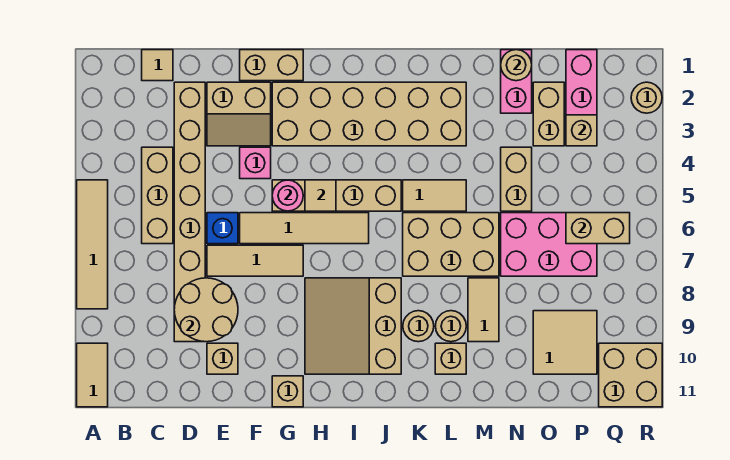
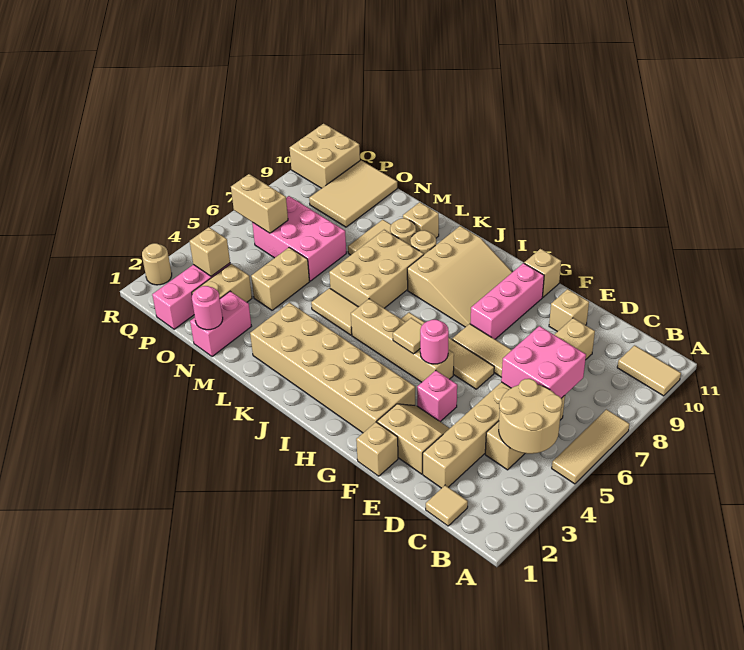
tan tile A5:A8 level 1 -> tan tile A5:A7 level 1
tan tile A10:A11 level 1 -> tan tile A10:B10 level 1
none -> pink brick C6:D7 level 2
tan round brick D8:E9 level 2 -> tan round brick B4:C5 level 2
blue brick E6 level 1 -> none
tan brick F1:G1 level 1 -> tan brick F1 level 1
none -> pink brick G8:G10 level 1
tan brick K6:M7 level 1 -> tan brick K6:L8 level 1
tan round brick N1 level 2 -> pink round brick N1 level 2
tan tile O9:P10 level 1 -> tan tile O9:P11 level 1

